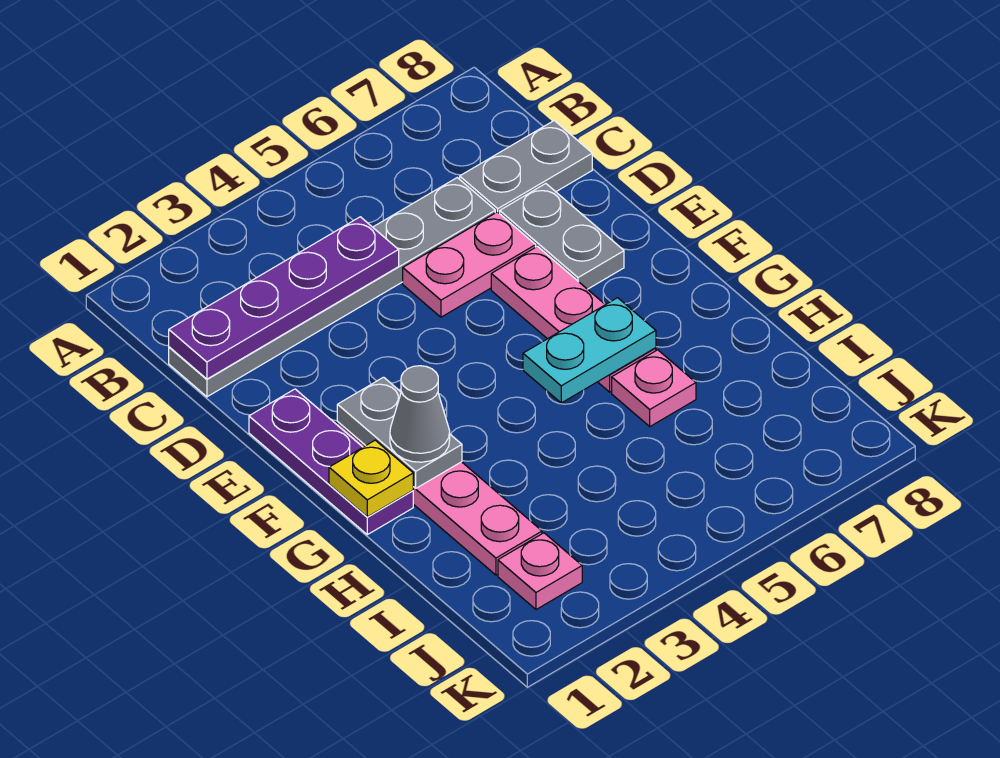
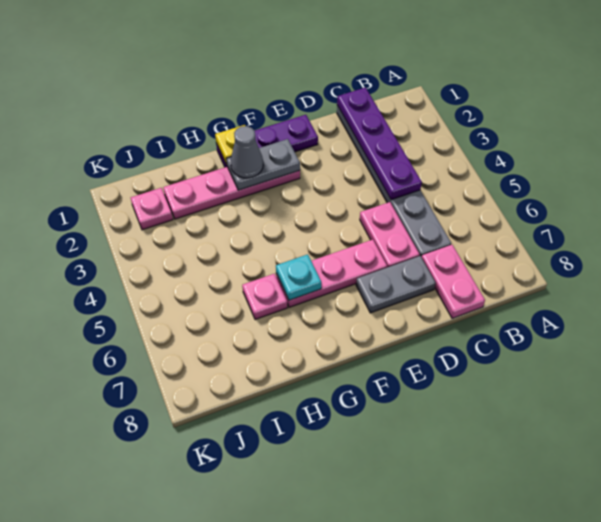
grey plate C7:C8 level 1 -> pink plate C7:C8 level 1
cyan plate G5:G6 level 2 -> cyan plate G6 level 2

